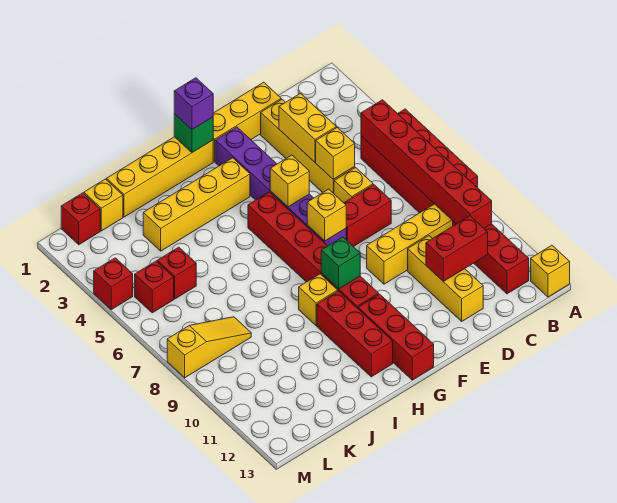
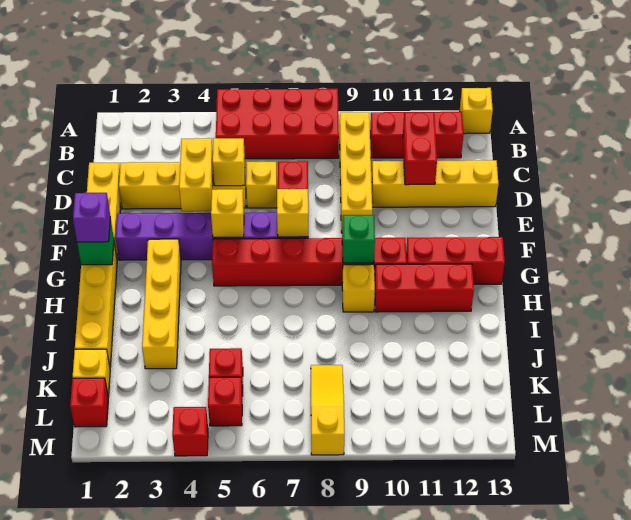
red brick B5:B10 level 2 -> none
yellow brick D3:D4 level 2 -> yellow brick D4:E4 level 2
yellow brick D10:D12 level 1 -> yellow brick D10:D13 level 1

